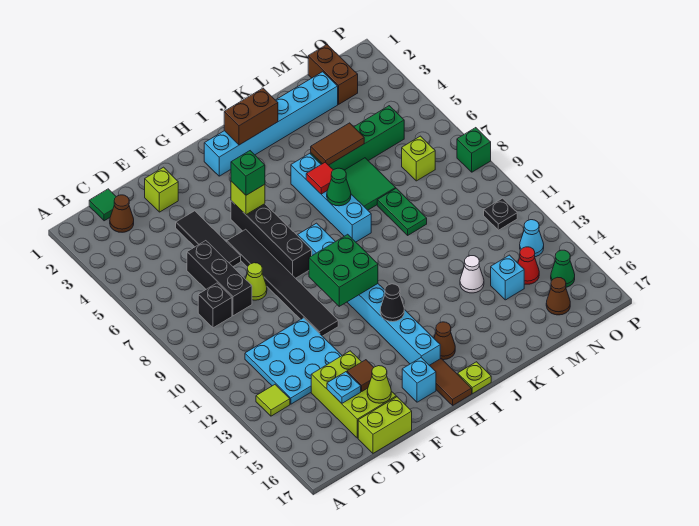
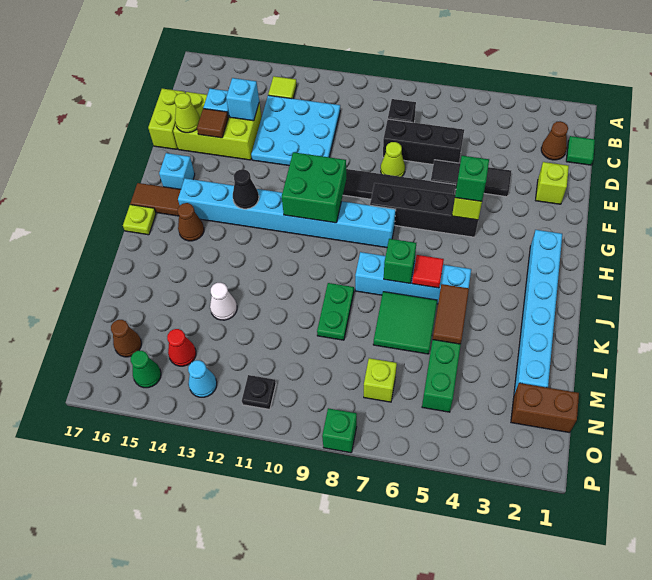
brown brick I2:J2 level 2 -> none
green cone J7 level 2 -> green brick J7 level 2
green plate L8:L9 level 1 -> green plate K9:L9 level 1
cyan brick M14 level 1 -> cyan brick D14 level 2

